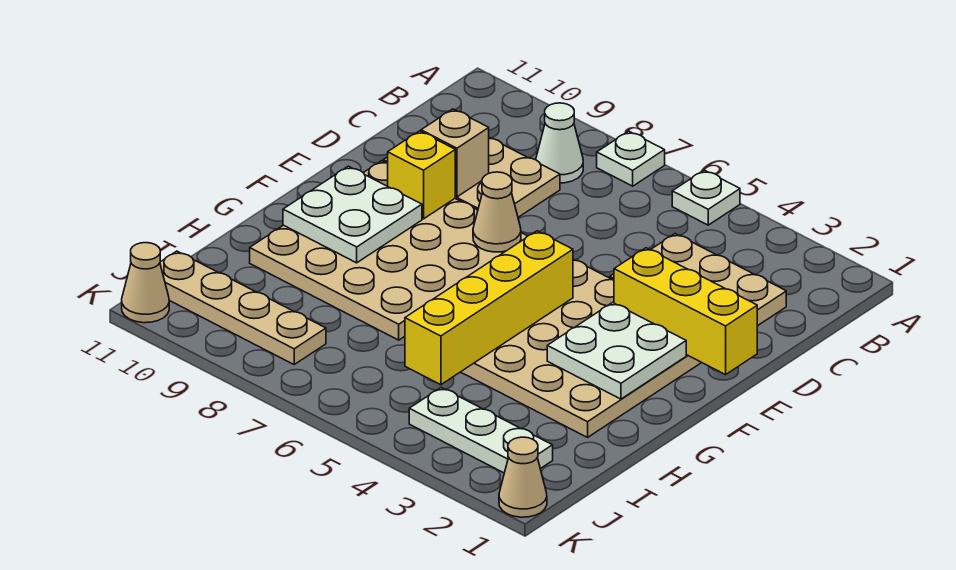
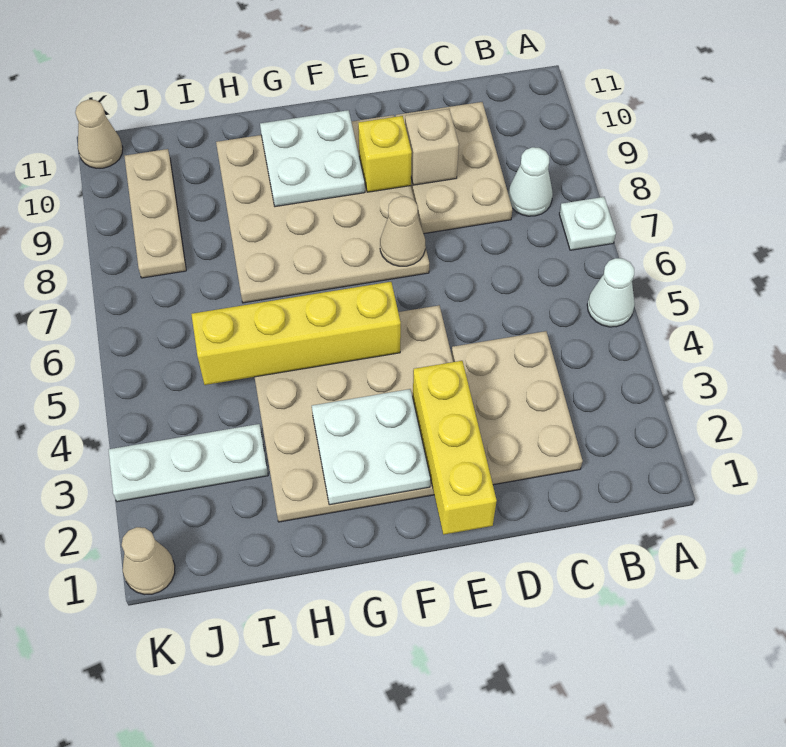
white plate A5 level 1 -> white cone A5 level 1
white plate J2:J4 level 1 -> white plate I3:K3 level 1
tan plate J8:J11 level 1 -> tan plate J8:J10 level 1

